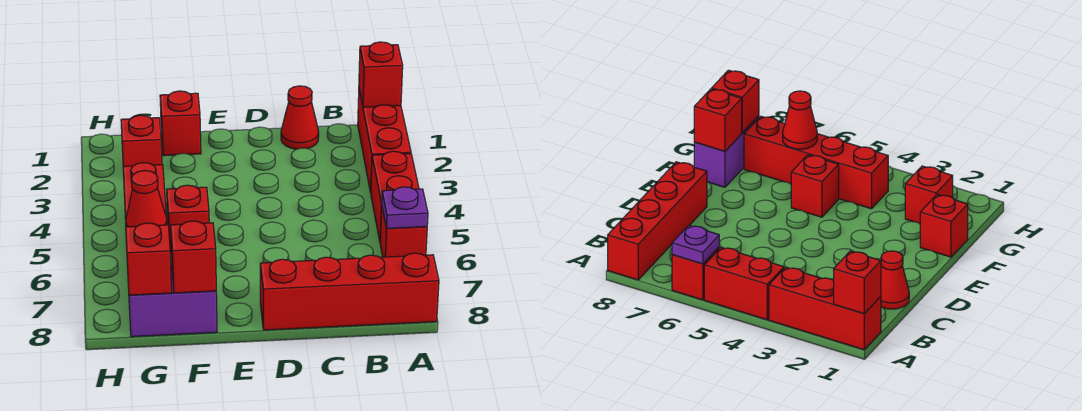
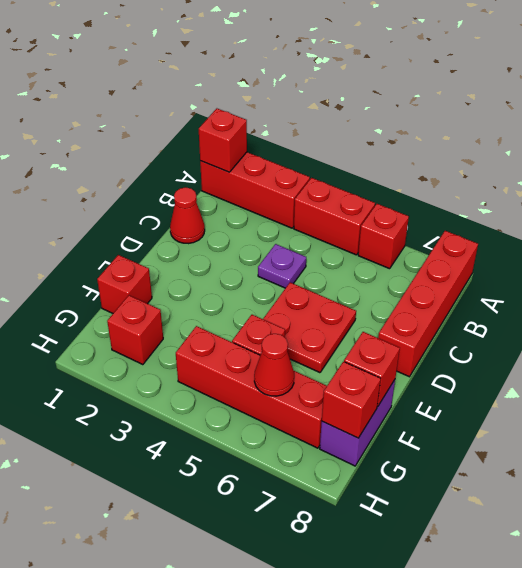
purple plate A6 level 2 -> purple plate C4 level 1
none -> red plate D5:E6 level 1

